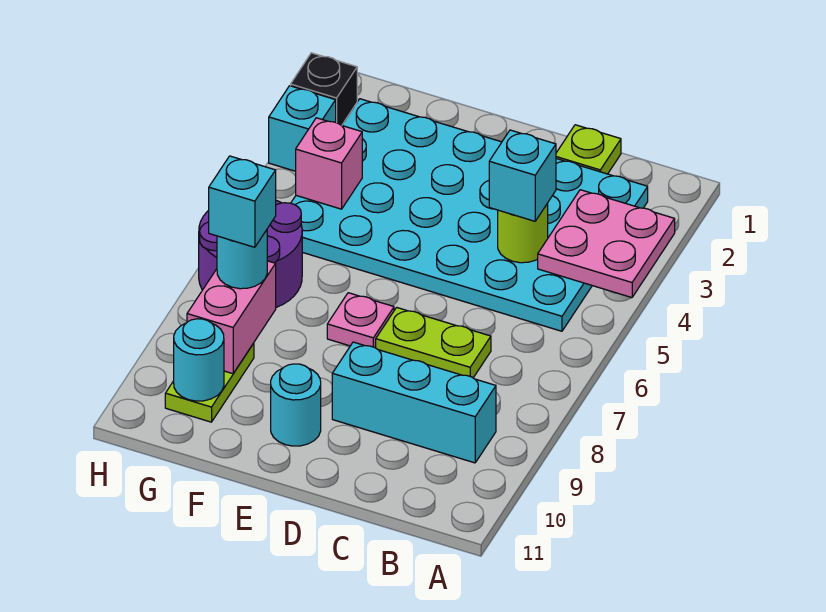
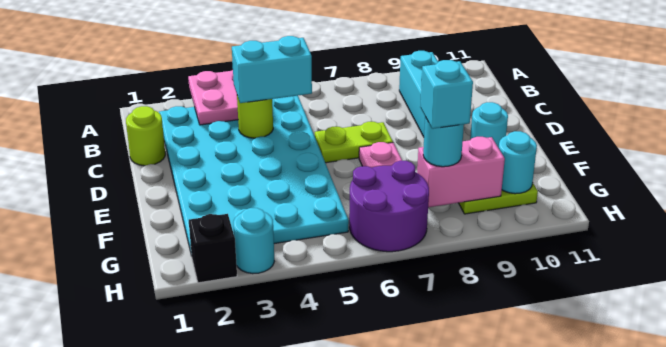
lime plate C1 level 1 -> lime round brick C1 level 1
cyan brick C4 level 3 -> cyan brick C4:C5 level 3
lime plate C7:D7 level 1 -> lime plate D6:D7 level 1
pink brick G4 level 2 -> none
cyan brick H3 level 1 -> cyan round brick H3 level 1

